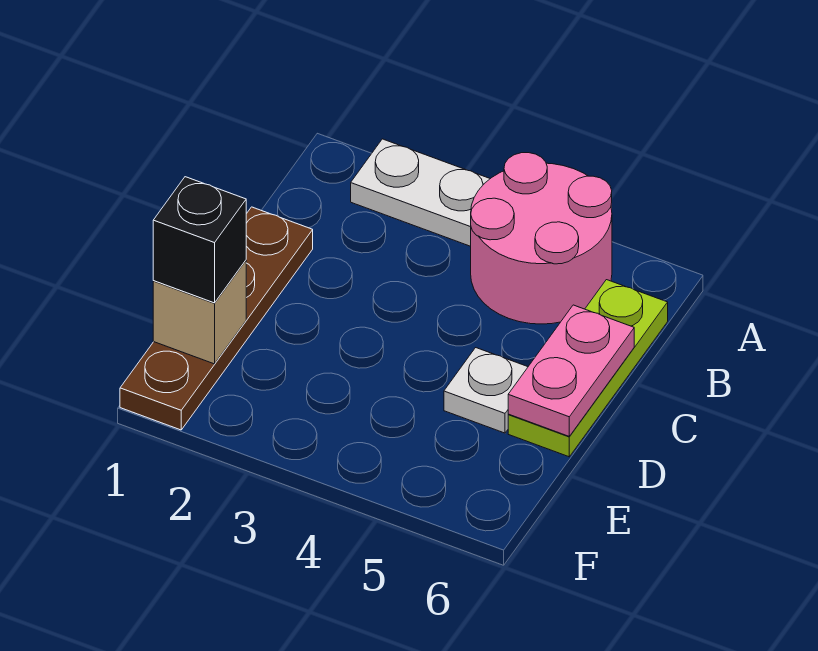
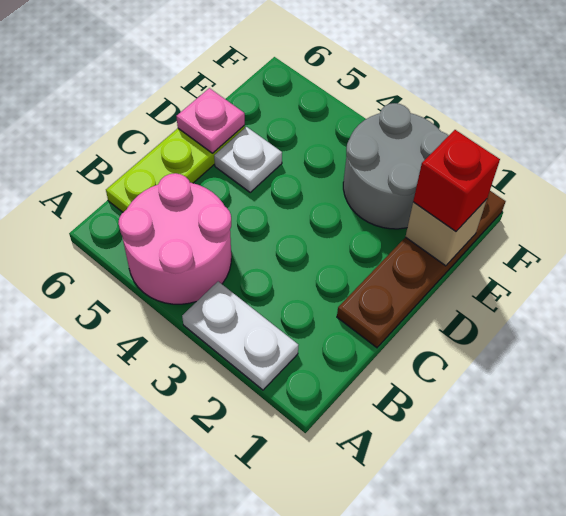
pink plate C6:D6 level 2 -> pink plate D6 level 2
black brick E1 level 3 -> red brick E1 level 3
none -> grey round brick E2:F3 level 1

